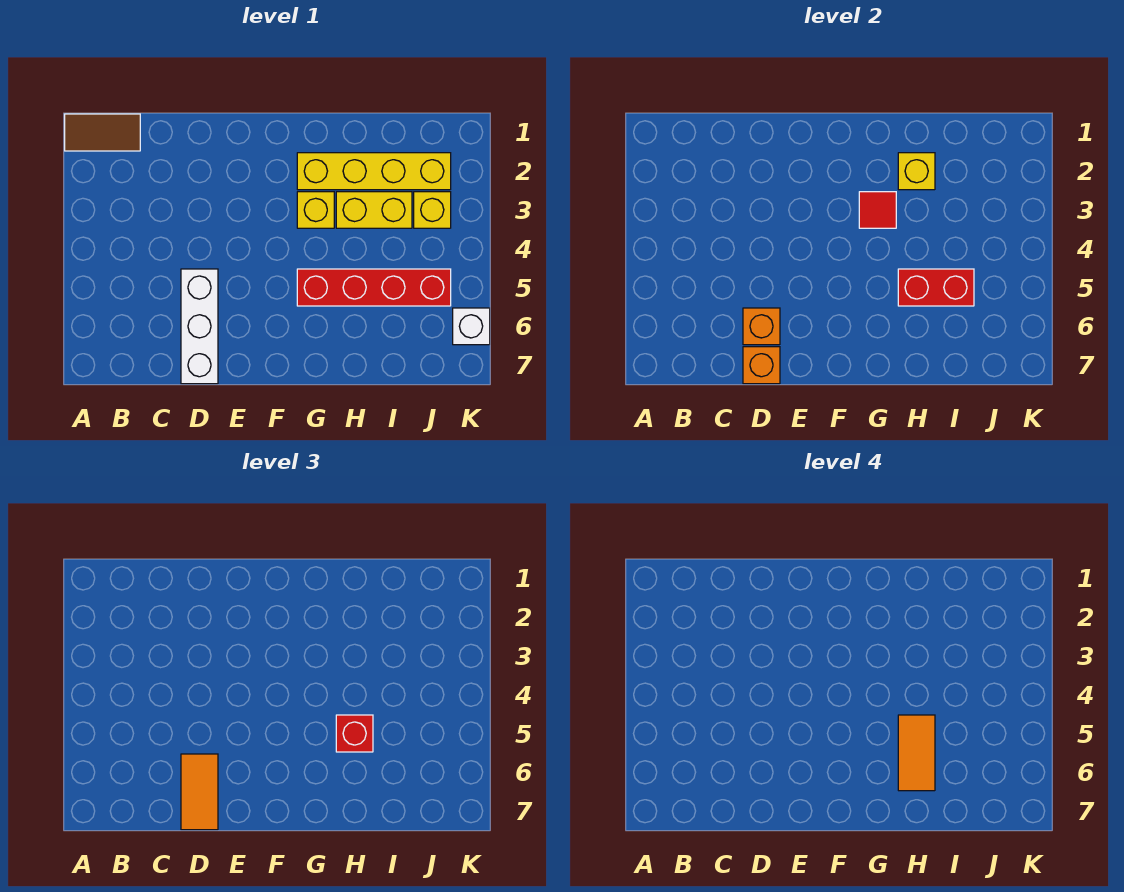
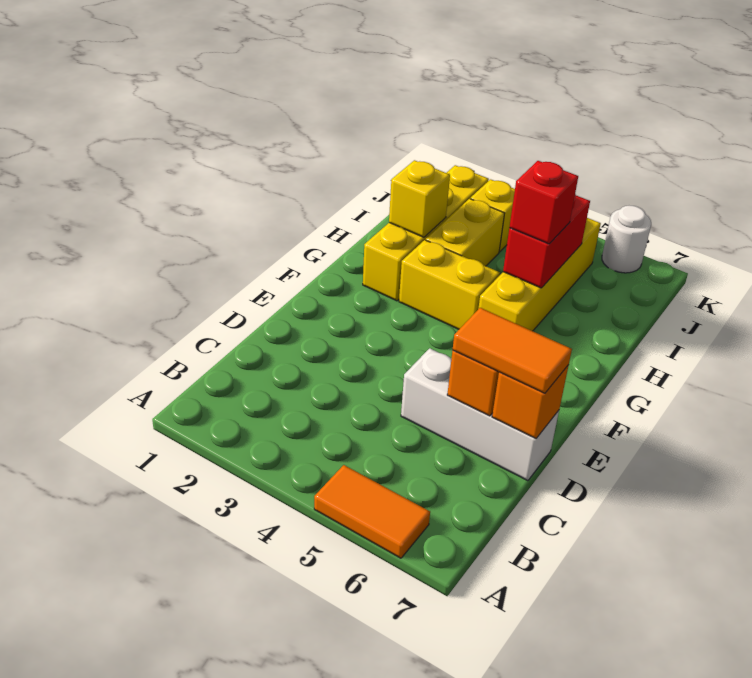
brown tile A1:B1 level 1 -> none
yellow brick G3 level 1 -> yellow brick G3:G4 level 1
red tile G3 level 2 -> none
red brick G5:J5 level 1 -> yellow brick G5:J5 level 1
orange tile H5:H6 level 4 -> orange tile A5:A6 level 1
white brick K6 level 1 -> white round brick K6 level 1

